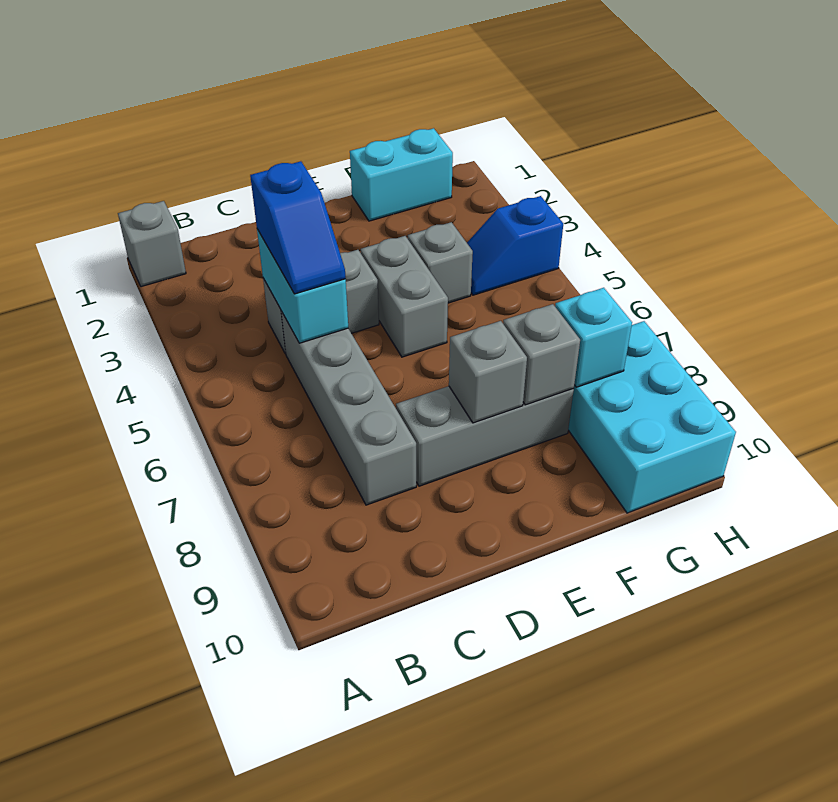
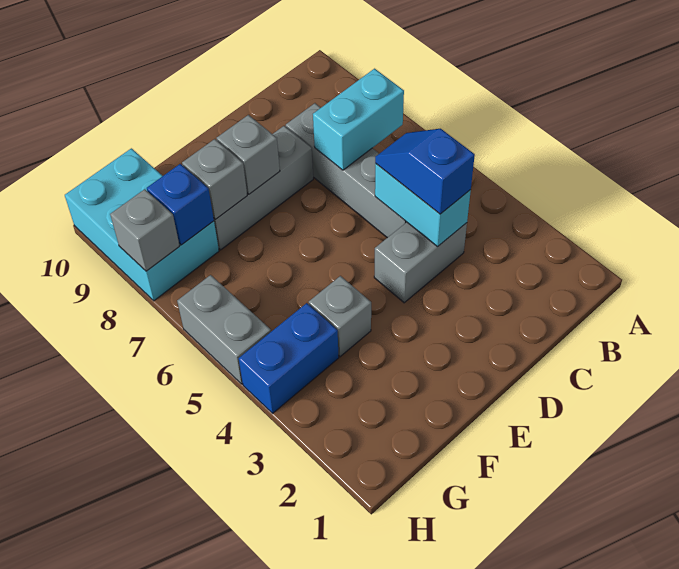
grey brick A1 level 1 -> grey brick H8 level 2
grey brick E4:E5 level 1 -> grey brick H5:H6 level 1
cyan brick F1:G1 level 1 -> cyan brick B7:C7 level 2
blue slope G4:H4 level 1 top H -> blue brick G4:H4 level 1
cyan brick G8 level 2 -> blue brick G8 level 2

